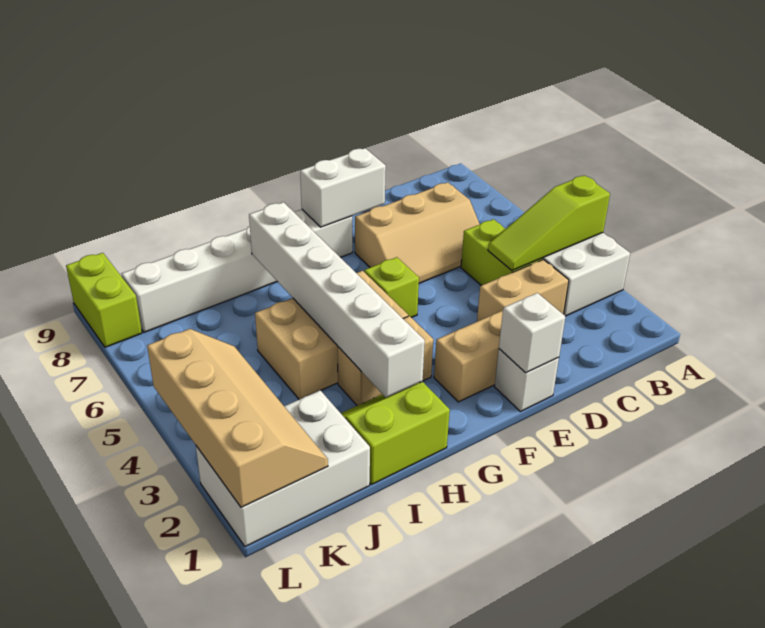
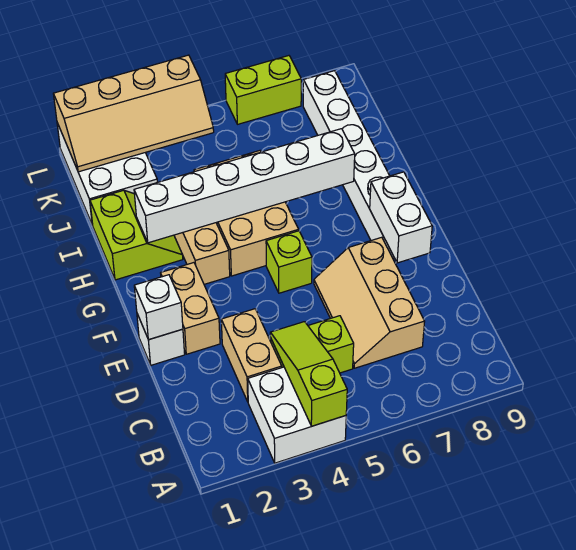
lime brick L8:L9 level 1 -> lime brick L6:L7 level 1

